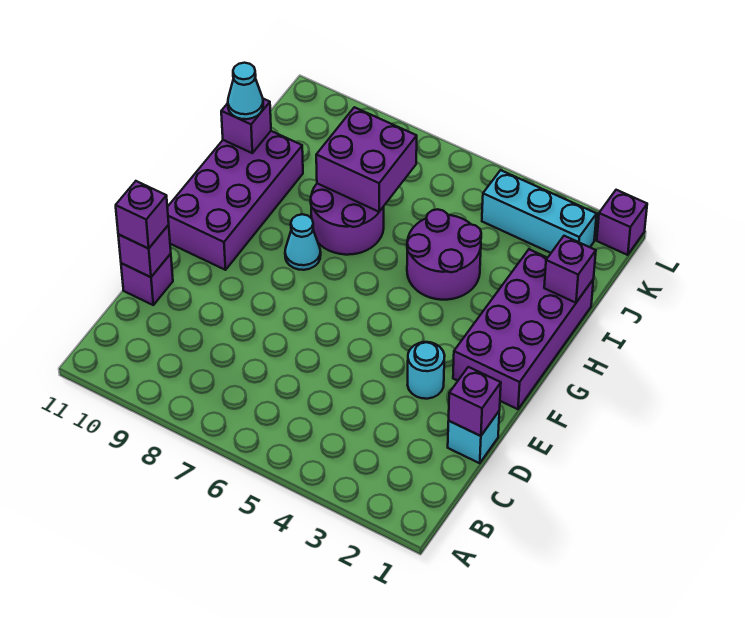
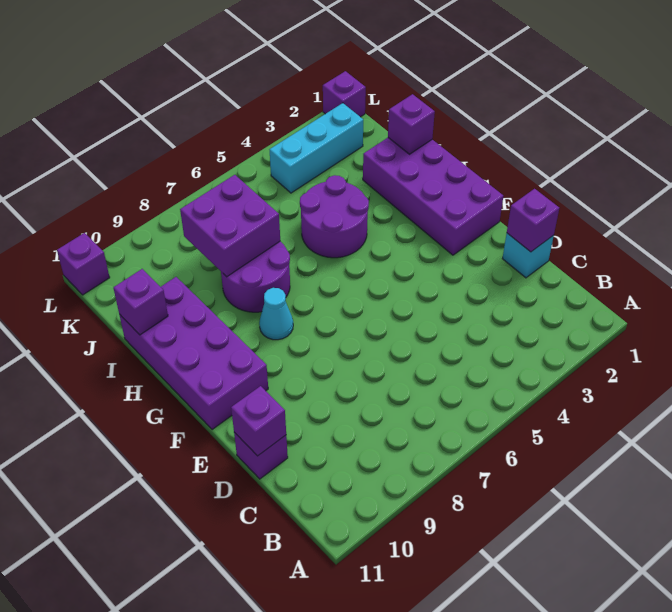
purple brick D11 level 3 -> purple brick L11 level 1
cyan round brick E3 level 1 -> none
cyan cone I11 level 3 -> none

